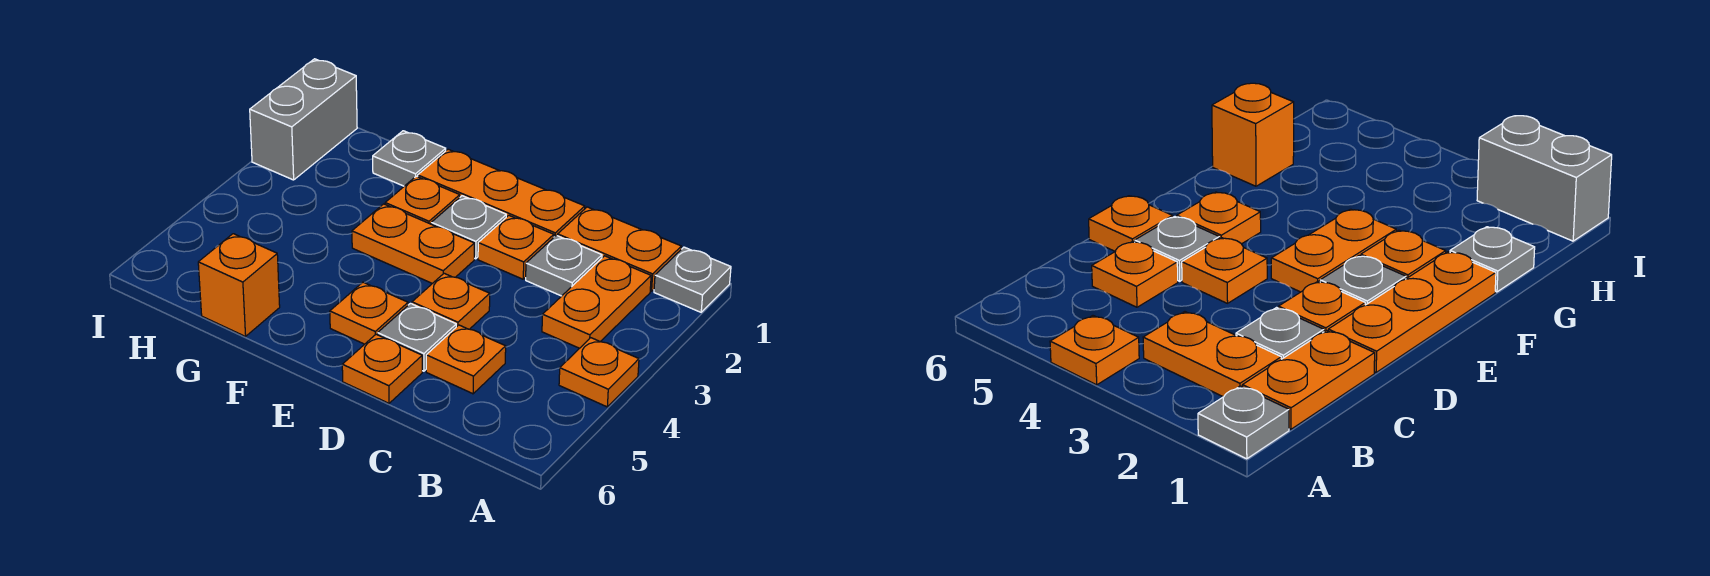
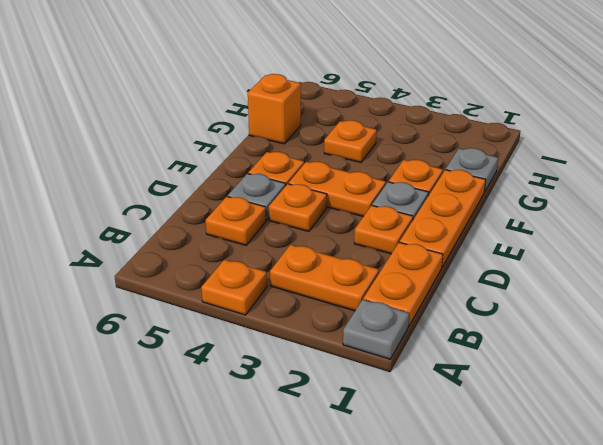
grey plate C2 level 1 -> none
orange plate D6 level 1 -> orange plate G4 level 1
orange plate E3:F3 level 1 -> orange plate E3:E4 level 1
grey brick I1:I2 level 1 -> none

